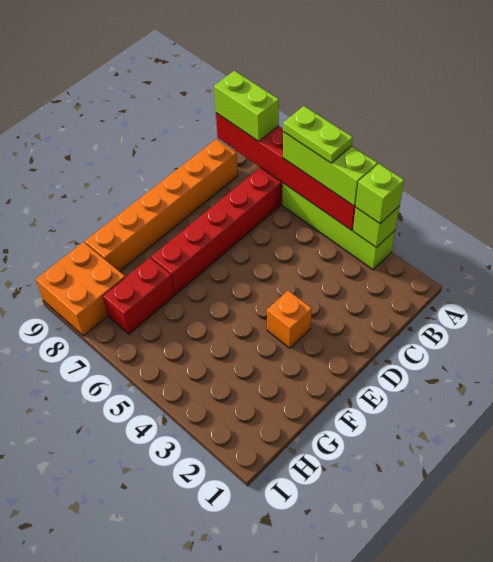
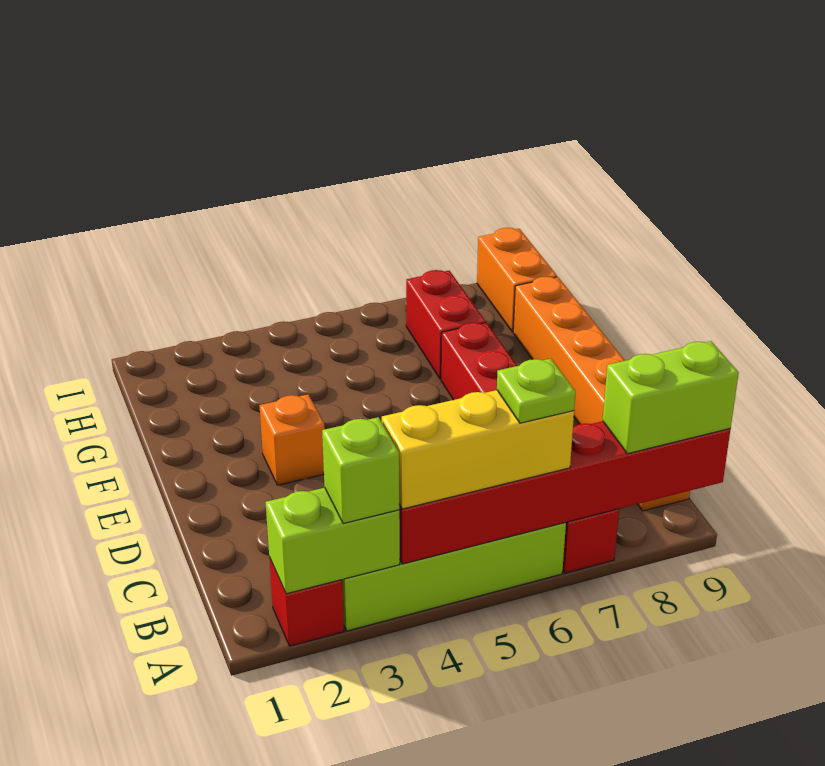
none -> red brick A2 level 1
lime brick A3 level 2 -> lime brick A2:A3 level 2
lime brick A4:A6 level 3 -> yellow brick A4:A6 level 3
lime plate A5:A6 level 4 -> lime plate A6 level 4
orange brick H8:I9 level 1 -> orange brick H9:I9 level 1

